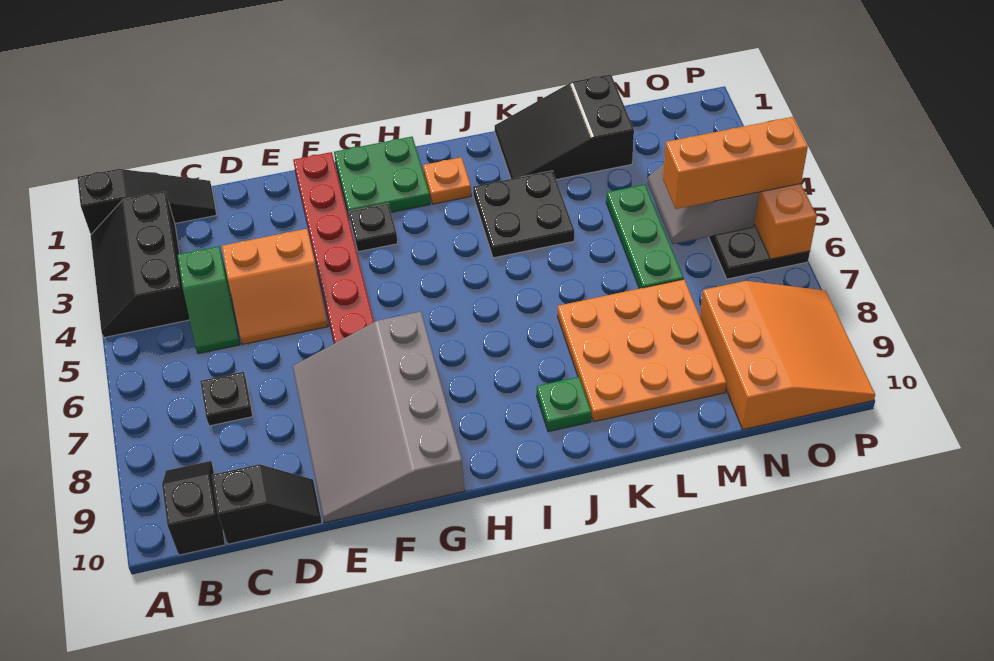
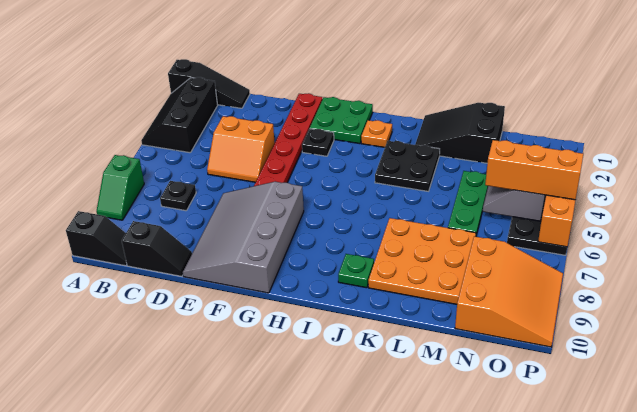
black slope B9:B10 level 1 top 10 -> black slope A10:B10 level 1 top A
green slope C4:C5 level 1 top 4 -> green slope A7:A8 level 1 top 7

